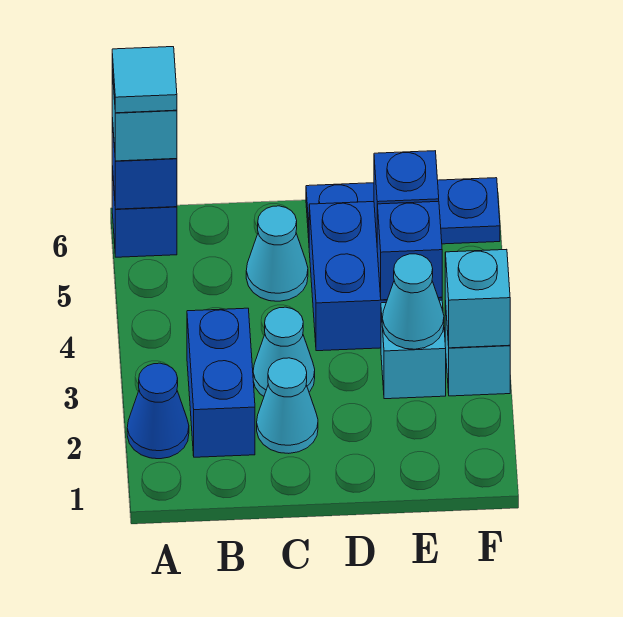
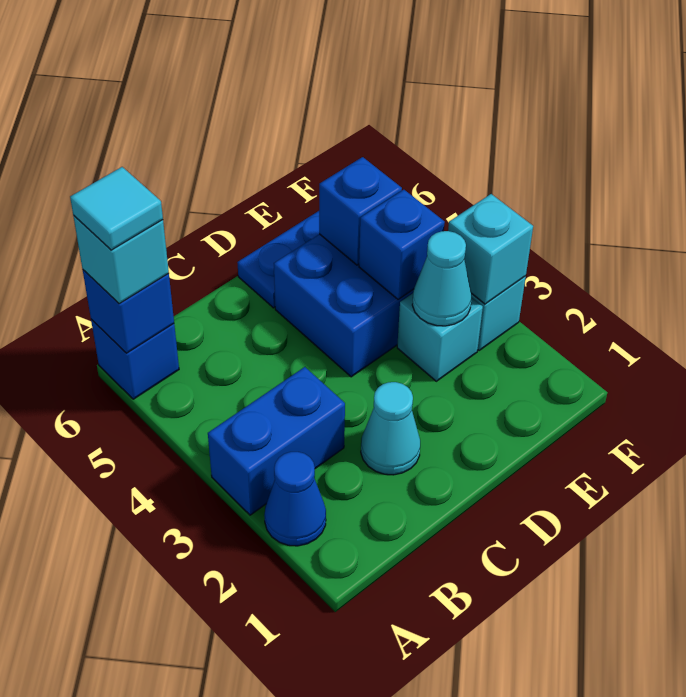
blue brick B2:B3 level 1 -> blue brick A3:B3 level 1
cyan cone C3 level 1 -> none
cyan cone C5 level 1 -> none

